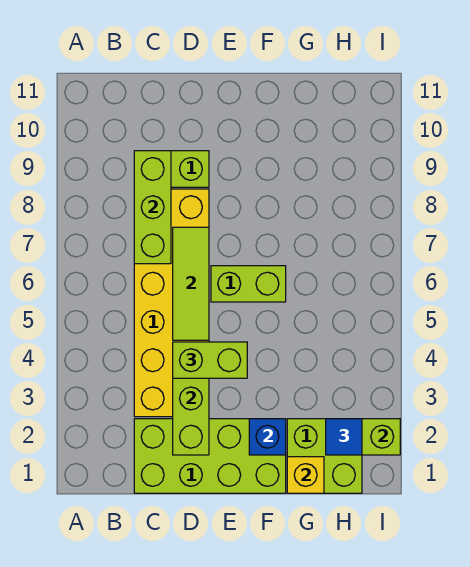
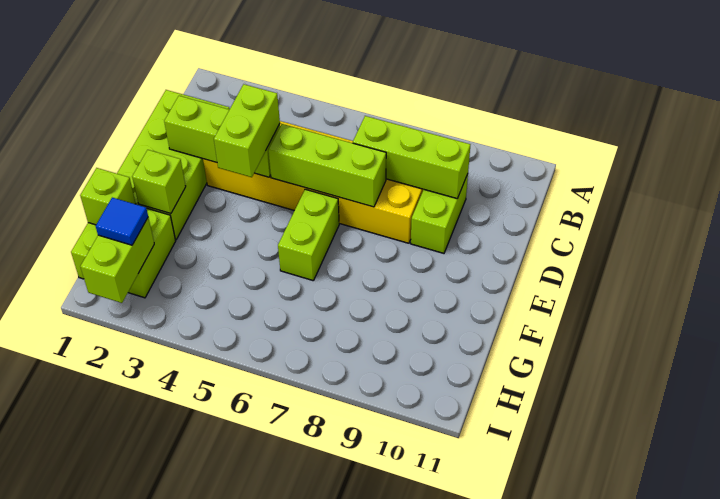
lime tile D5:D7 level 2 -> lime brick D5:D7 level 2
blue brick F2 level 2 -> lime brick F2 level 2
yellow brick G1 level 2 -> lime brick G1 level 2

